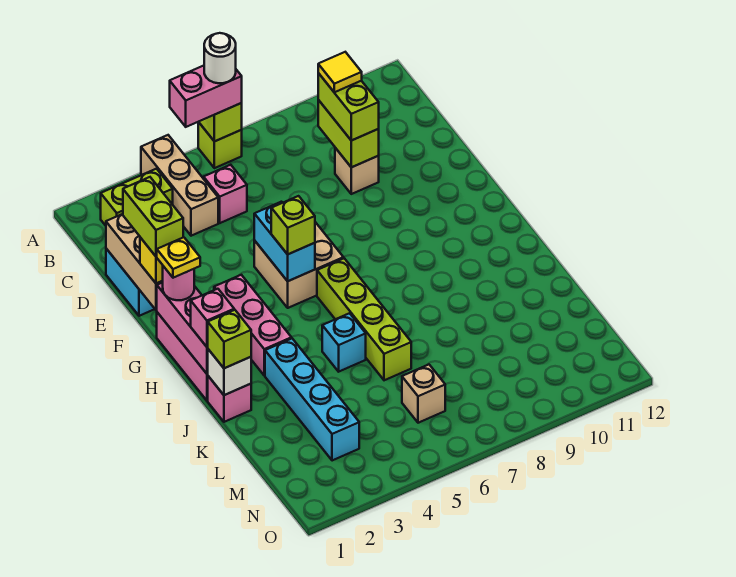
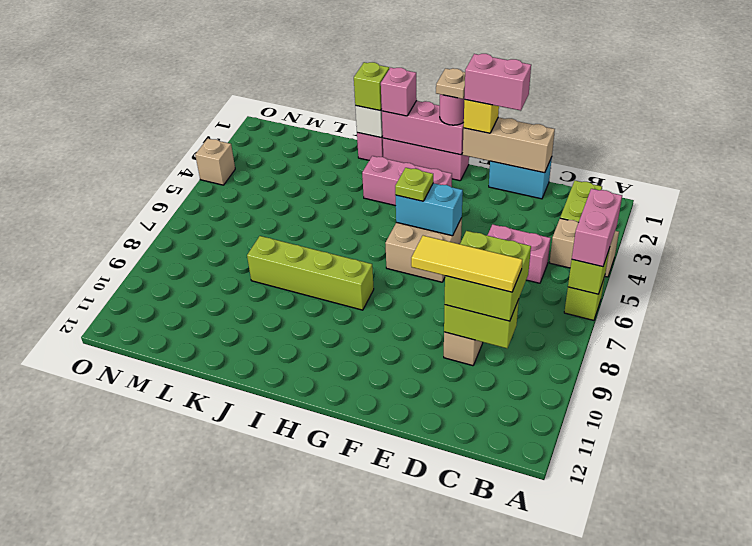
tan brick A4:C4 level 1 -> tan brick A4:B4 level 1
white round brick A6 level 4 -> none
pink brick C5 level 1 -> pink brick C5:D5 level 1
lime brick C9:D9 level 3 -> lime brick C8:D9 level 3
yellow tile C9 level 4 -> yellow tile C9:E9 level 4
lime brick E1:F1 level 4 -> pink brick E1:F1 level 4
yellow plate G1 level 4 -> tan plate G1 level 4
lime brick G5 level 3 -> lime plate G5 level 3
lime brick H6:K6 level 1 -> lime brick H8:K8 level 1
cyan brick J3:M3 level 1 -> none
cyan brick J5 level 1 -> none
tan brick M6 level 1 -> tan brick O4 level 1

